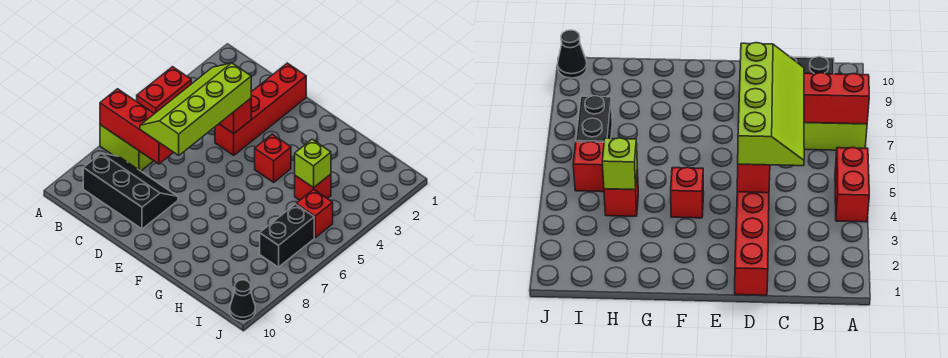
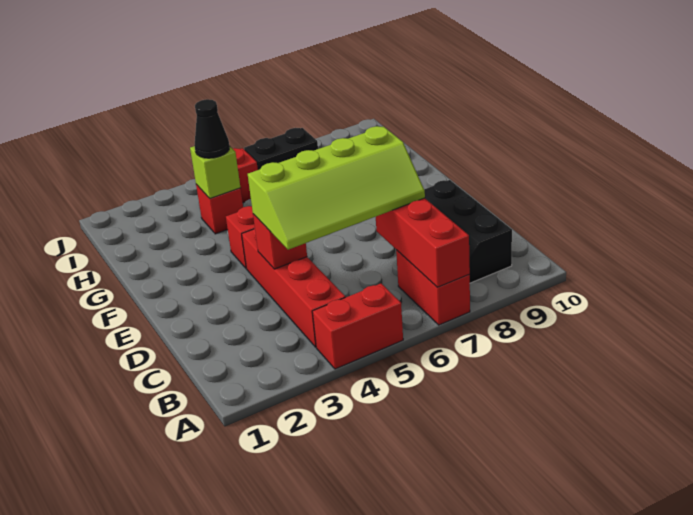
lime brick A7:B7 level 1 -> red brick A7:B7 level 1
red brick D1:D4 level 1 -> red brick B4:E4 level 1
black cone J10 level 1 -> black cone H4 level 3

